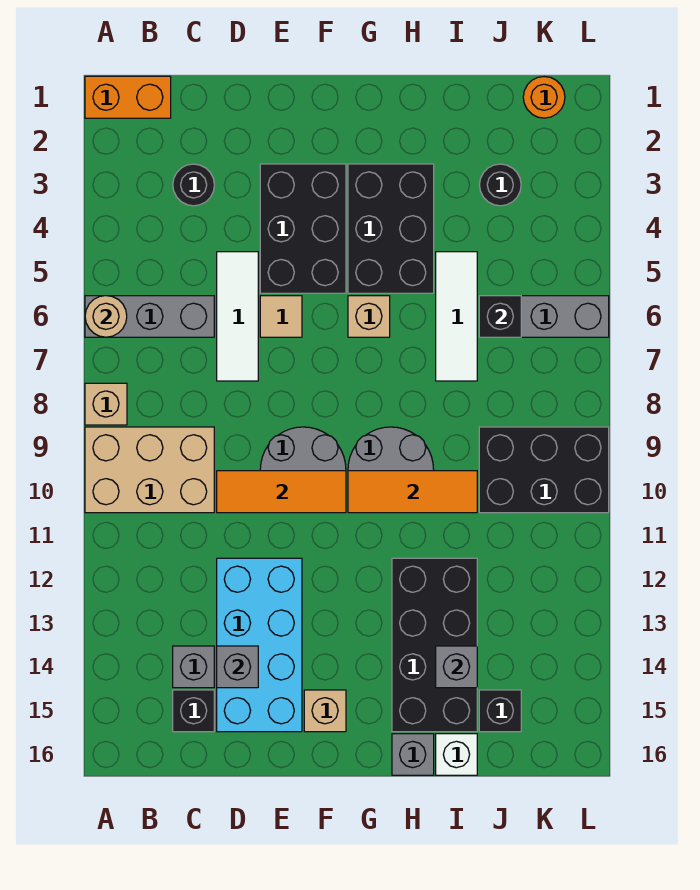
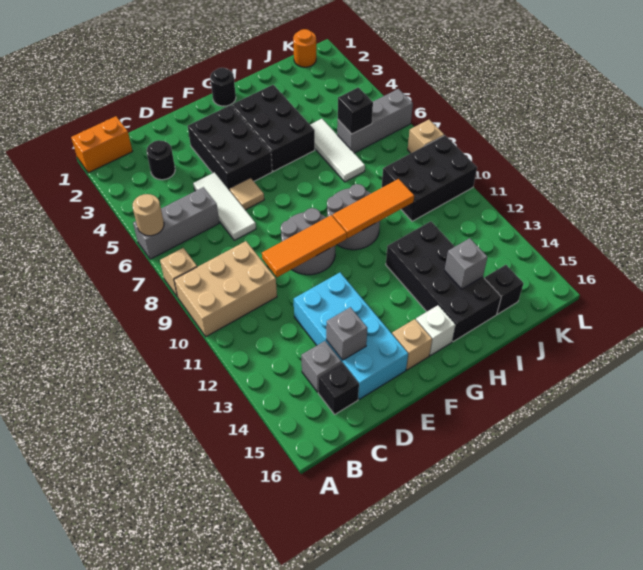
tan brick G6 level 1 -> tan brick L8 level 1
grey brick H16 level 1 -> none
white brick I16 level 1 -> white brick G15 level 1
black round brick J3 level 1 -> black round brick G1 level 1

